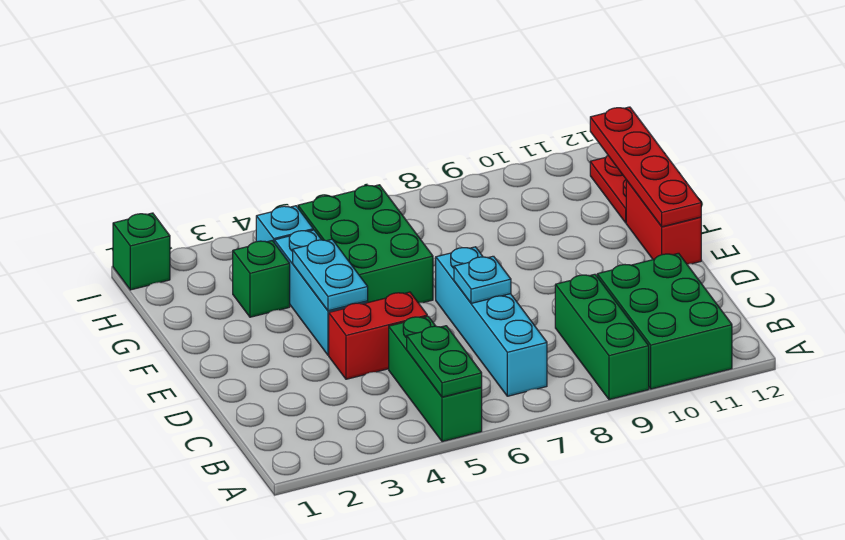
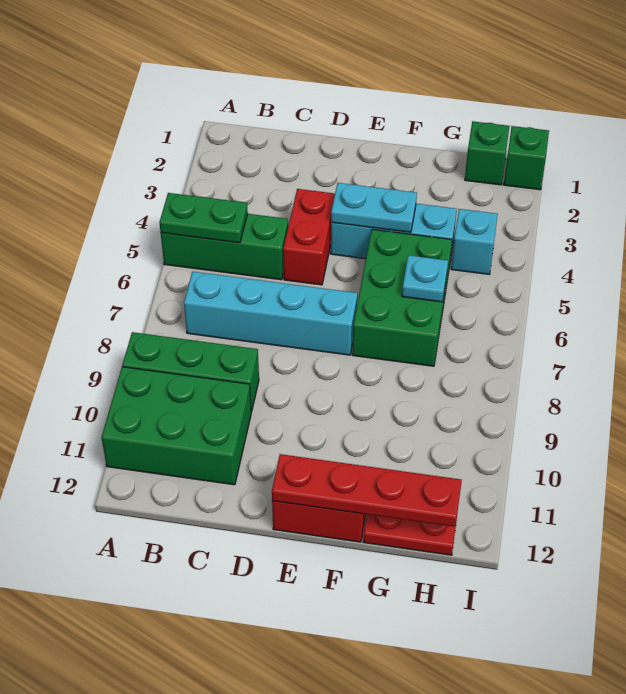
cyan plate D7 level 2 -> cyan plate G6 level 2
green brick F5:H6 level 1 -> green brick F5:G7 level 1
green brick G3 level 1 -> green brick H1 level 1

